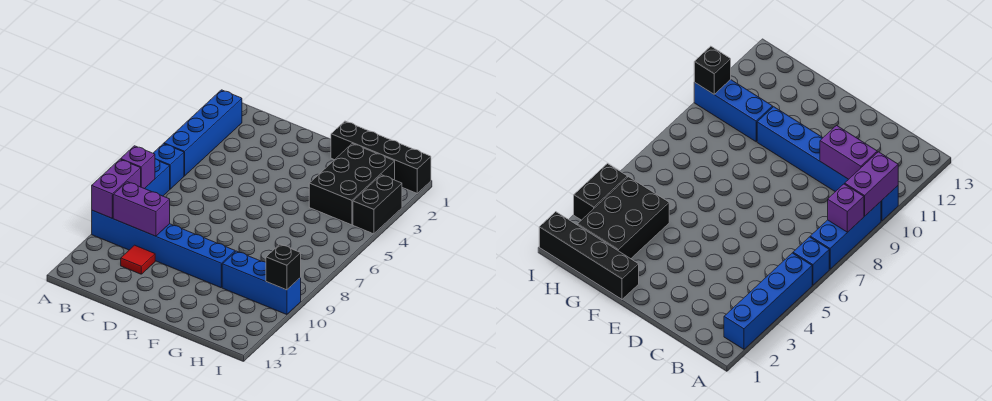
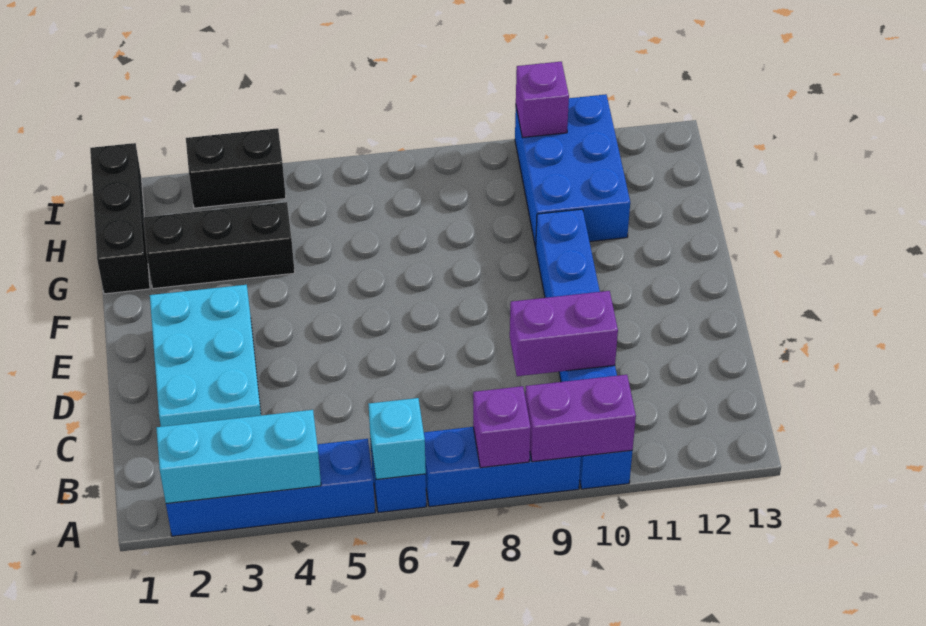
none -> cyan brick A2:A4 level 2
none -> cyan brick A6 level 2
purple brick B10:C10 level 2 -> purple brick C9:C10 level 2
none -> cyan brick C2:E3 level 1
red tile C11 level 1 -> none
black brick F1:I1 level 1 -> black brick G1:I1 level 1
black brick G2:H4 level 1 -> black brick G2:G4 level 1
blue brick G10:I10 level 1 -> blue brick G10:I11 level 1
black brick I10 level 2 -> purple brick I10 level 2

